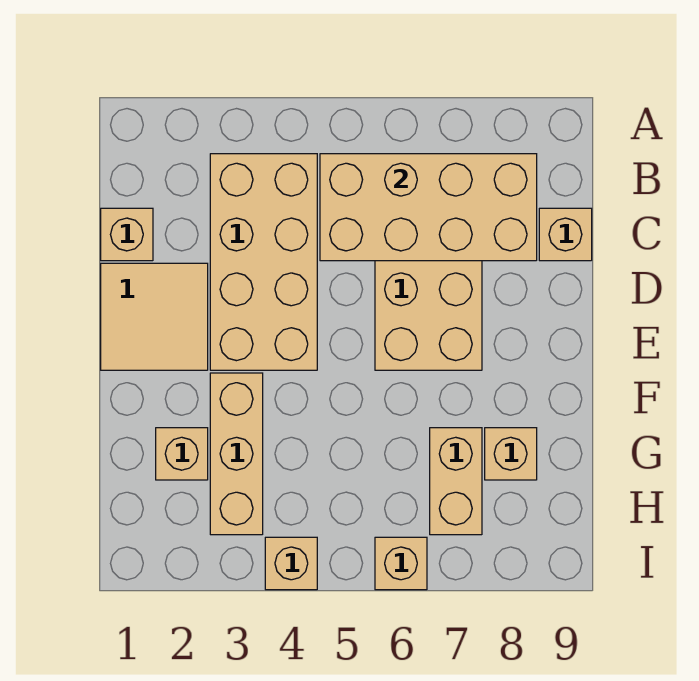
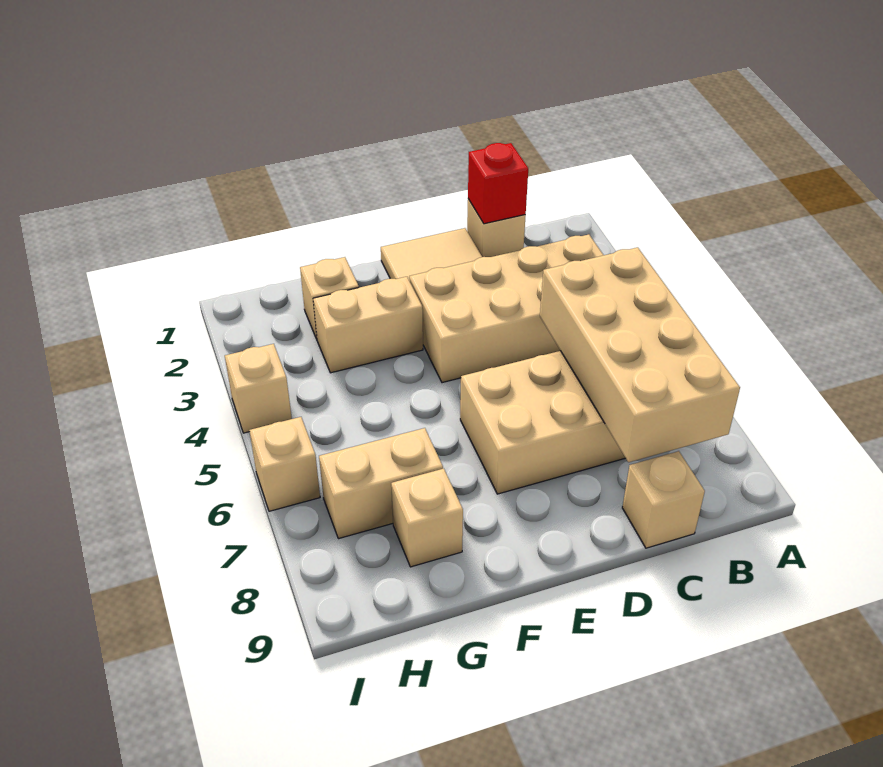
none -> red brick C1 level 2
tan brick F3:H3 level 1 -> tan brick F3:G3 level 1

